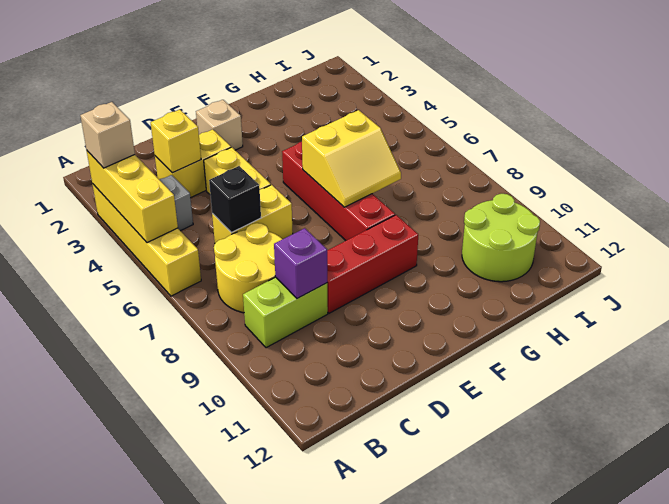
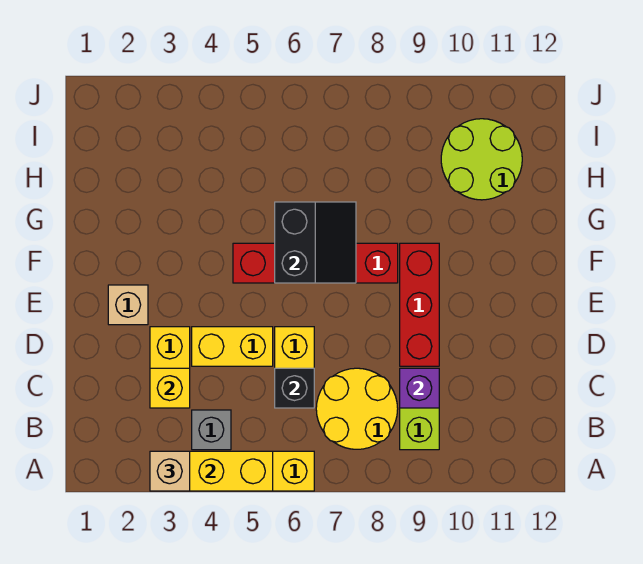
yellow slope F6:G7 level 2 top 6 -> black slope F6:G7 level 2 top 6

